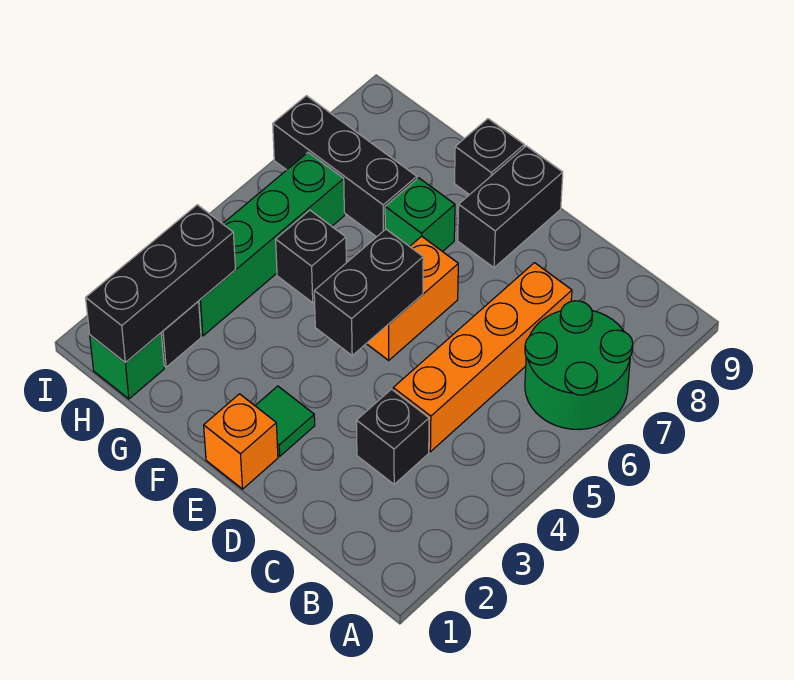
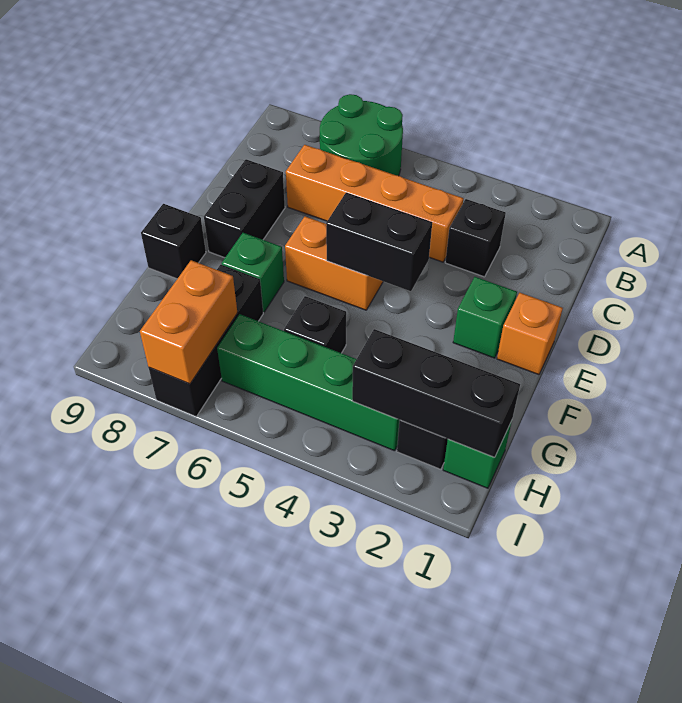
green tile E2 level 1 -> green brick E2 level 1
black brick E8:E9 level 1 -> black brick D8:E8 level 1
none -> orange brick H7:I7 level 2

